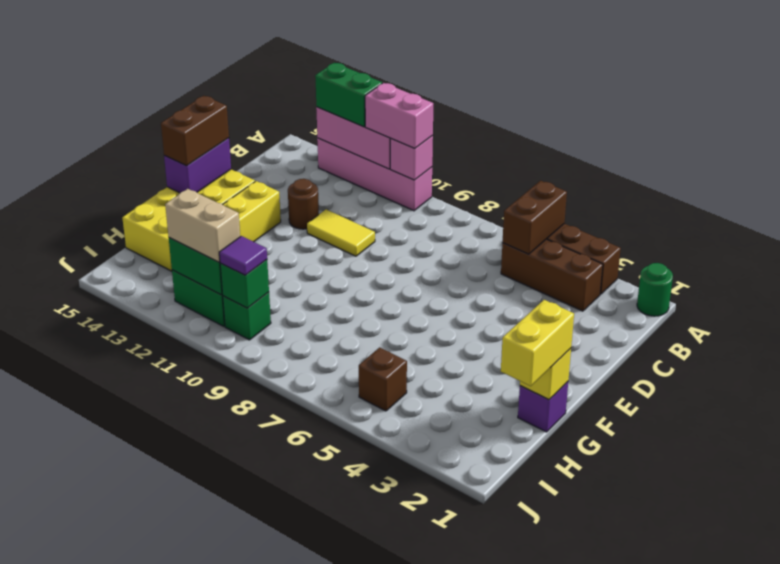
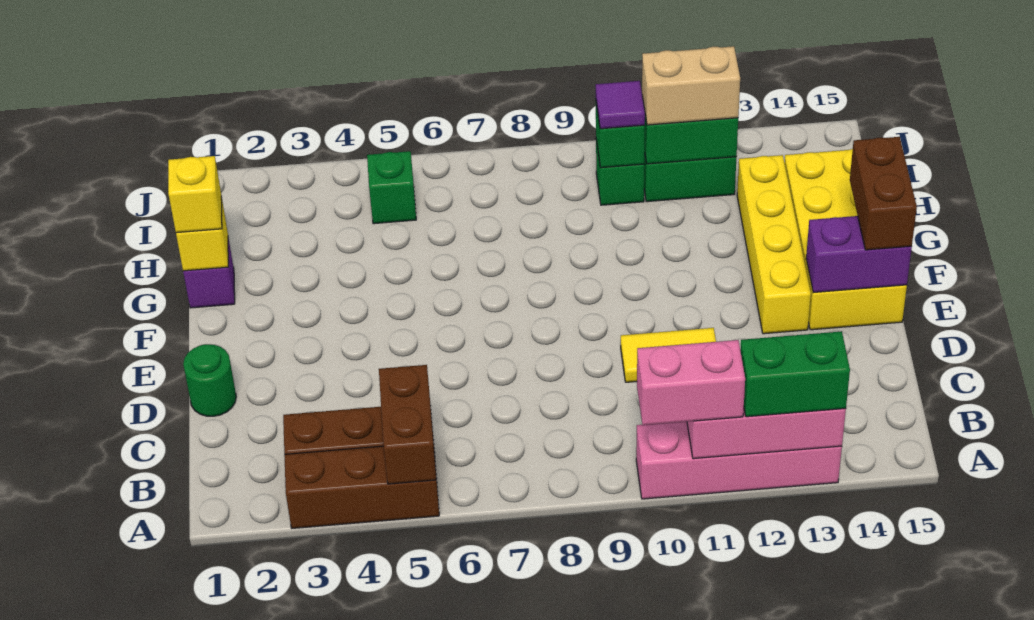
green round brick A1 level 1 -> green round brick D1 level 1
pink brick A10 level 2 -> none
brown round brick D12 level 1 -> none
purple brick E15:F15 level 2 -> purple brick E14:E15 level 2
yellow brick G1:H1 level 3 -> yellow brick G1 level 3
brown brick I5 level 1 -> green brick I5 level 1

